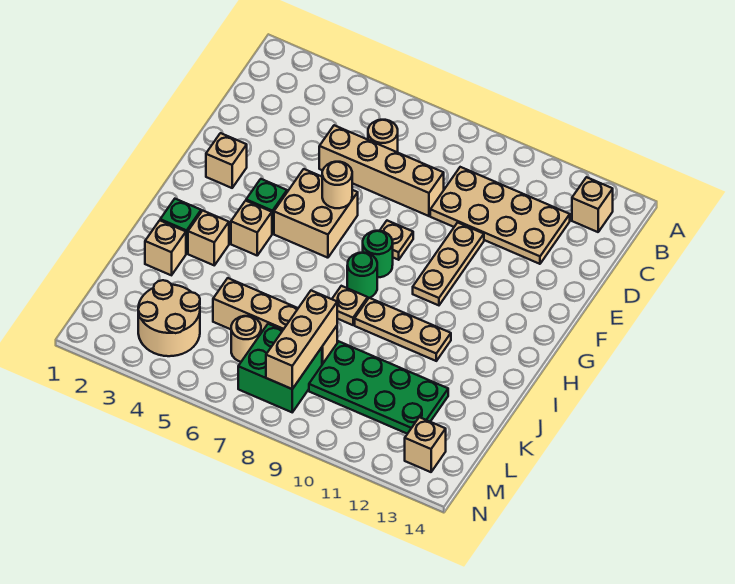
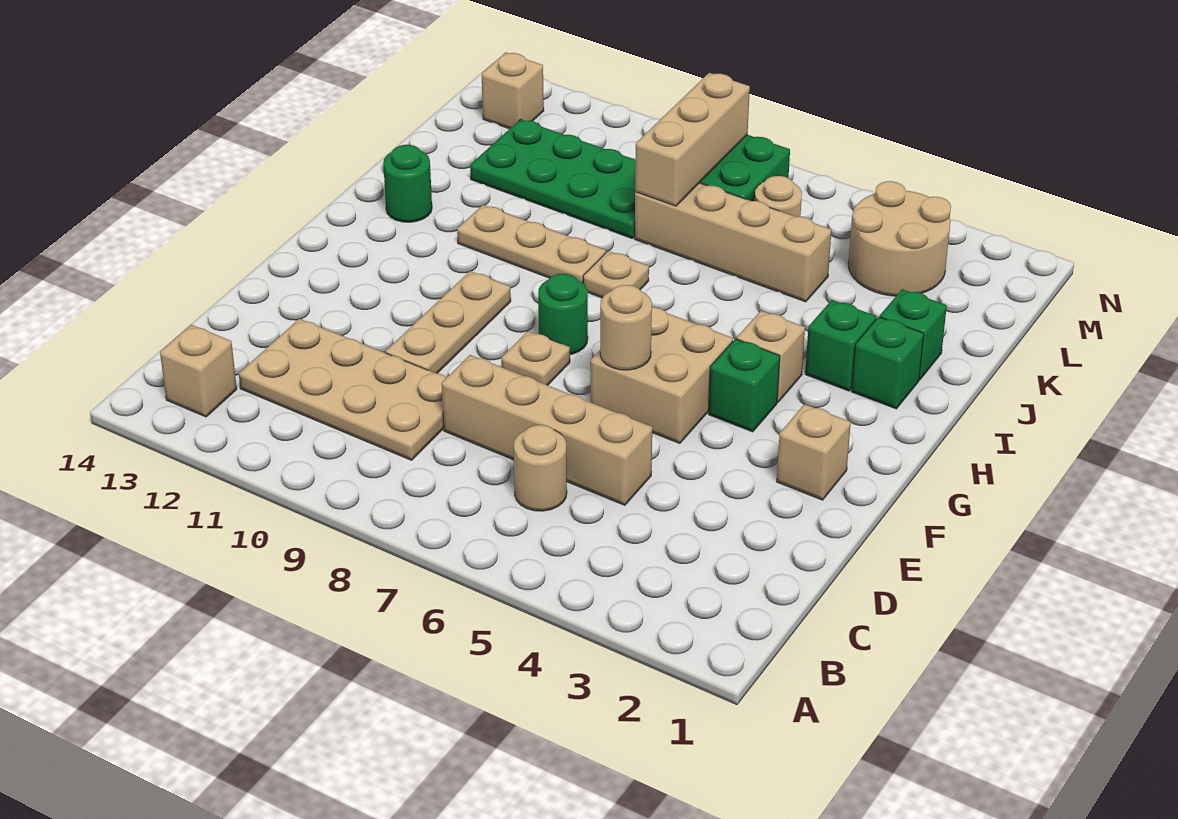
green round brick H8 level 1 -> green round brick I13 level 1
tan brick I3 level 1 -> green brick I3 level 1
tan brick J2 level 1 -> green brick J2 level 1

